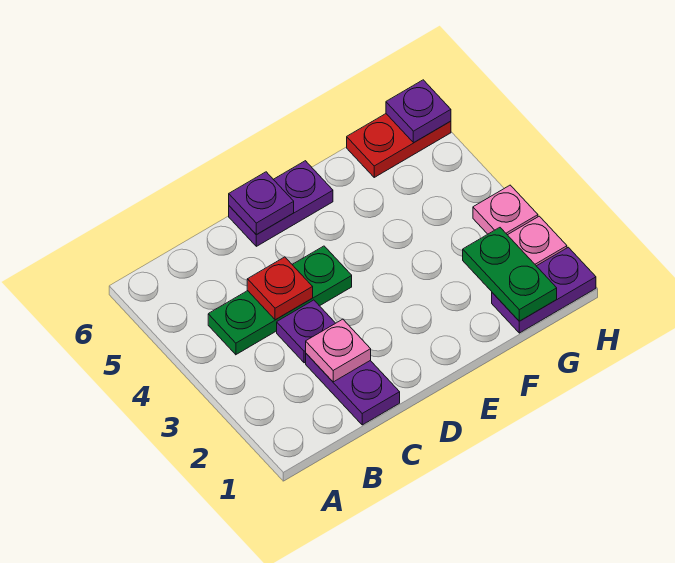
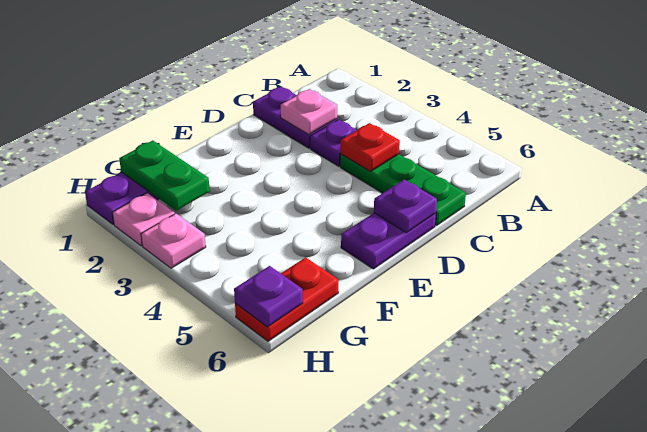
green plate B4:D4 level 1 -> green plate C4:C6 level 1

